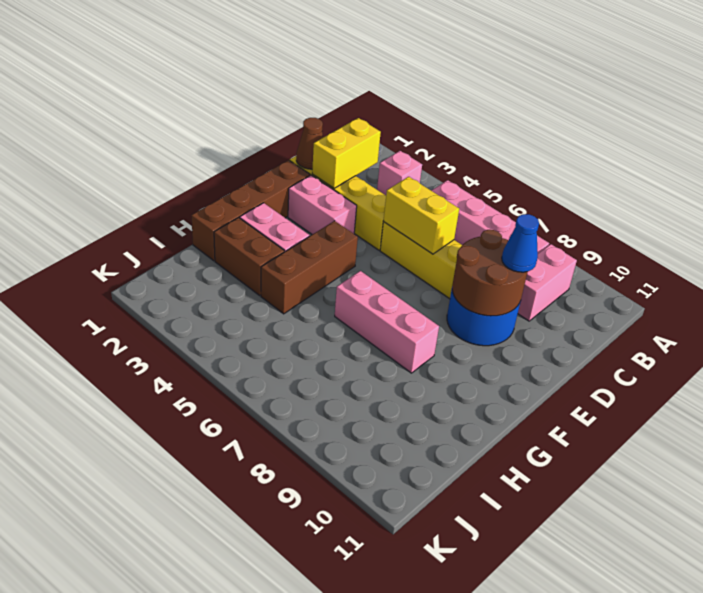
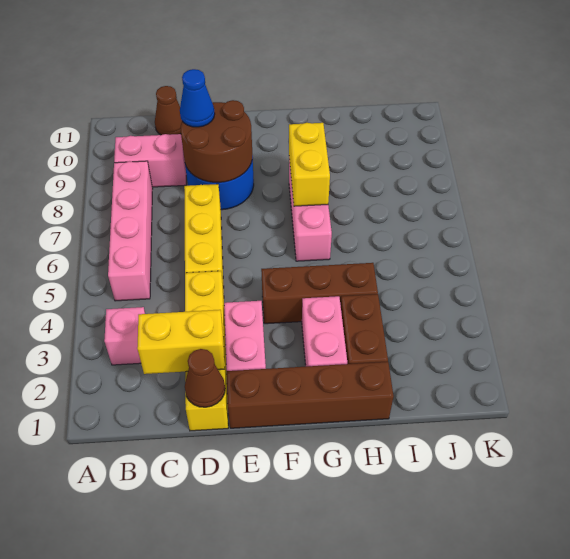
none -> brown cone C11 level 1
yellow brick D5:D6 level 2 -> yellow brick G7:G8 level 2

